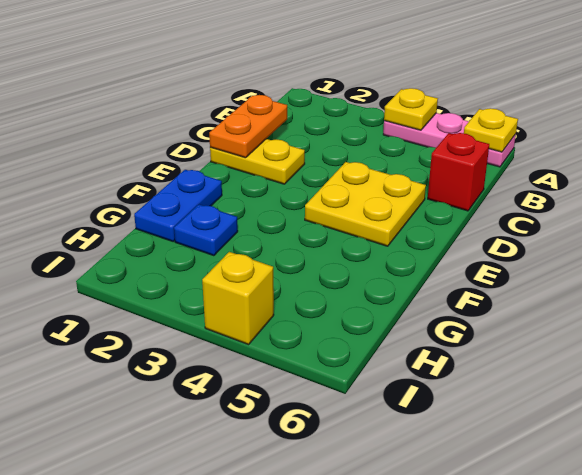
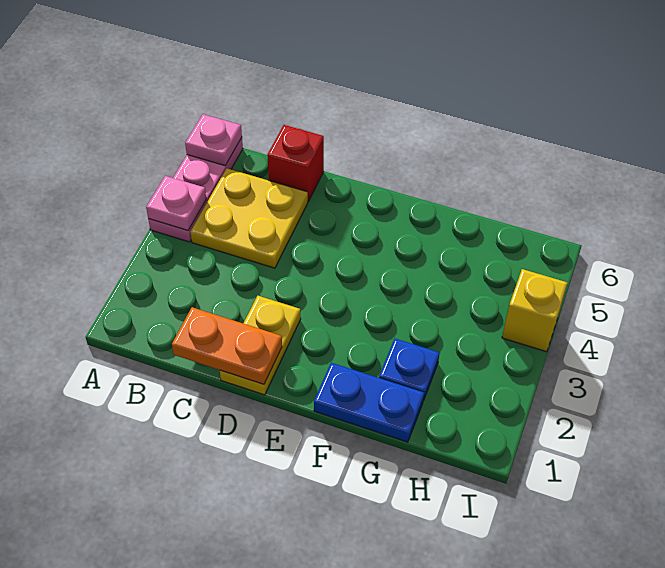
yellow plate A4 level 2 -> pink plate A4 level 2
yellow plate A6 level 2 -> pink plate A6 level 2
yellow plate D4:E5 level 1 -> yellow plate B4:C5 level 1

